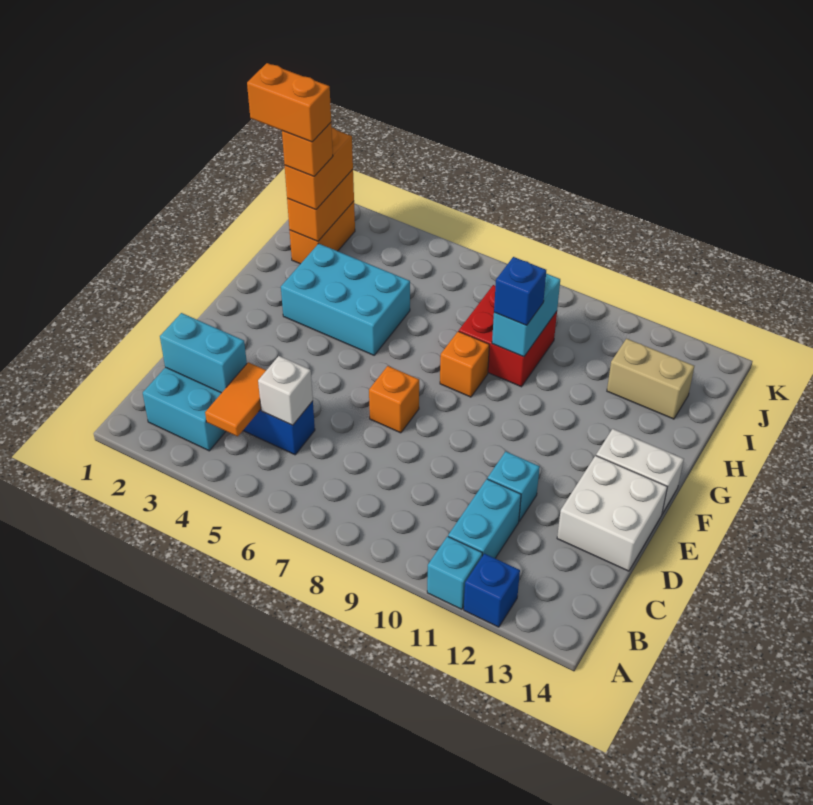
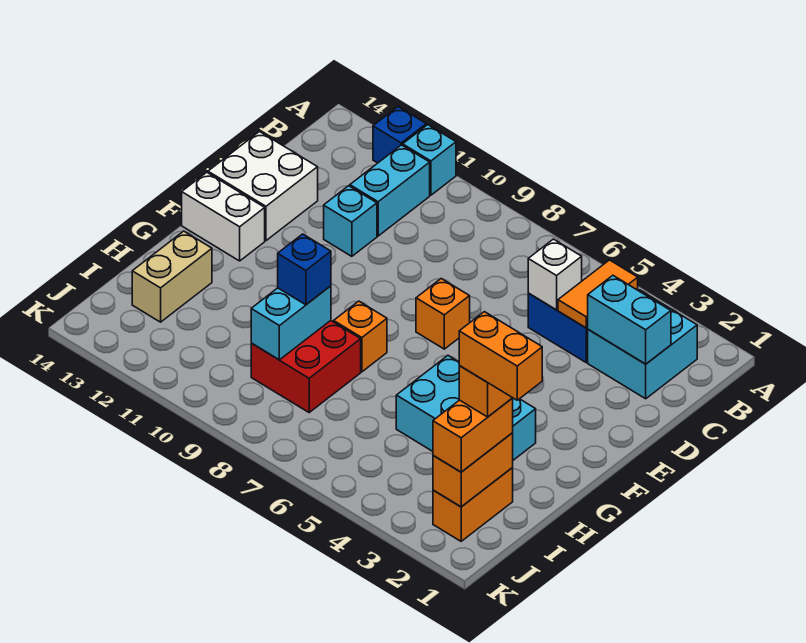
tan brick I12:I13 level 1 -> tan brick H13:I13 level 1

